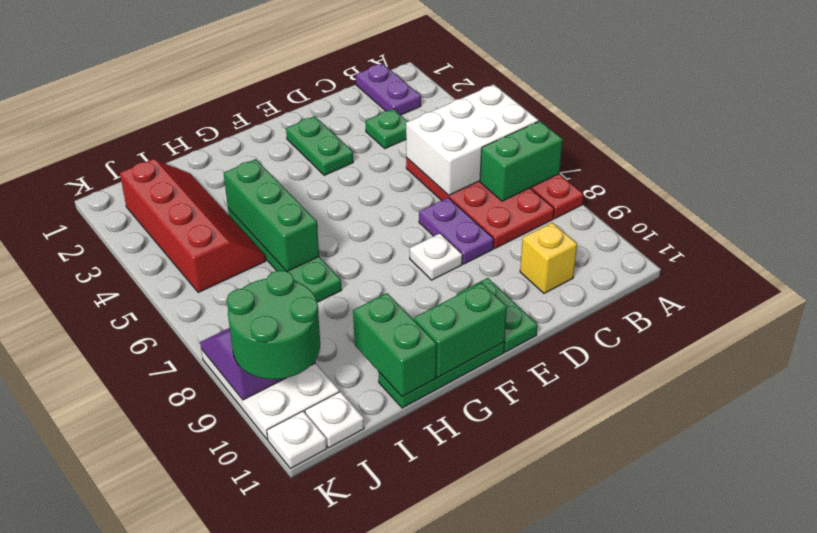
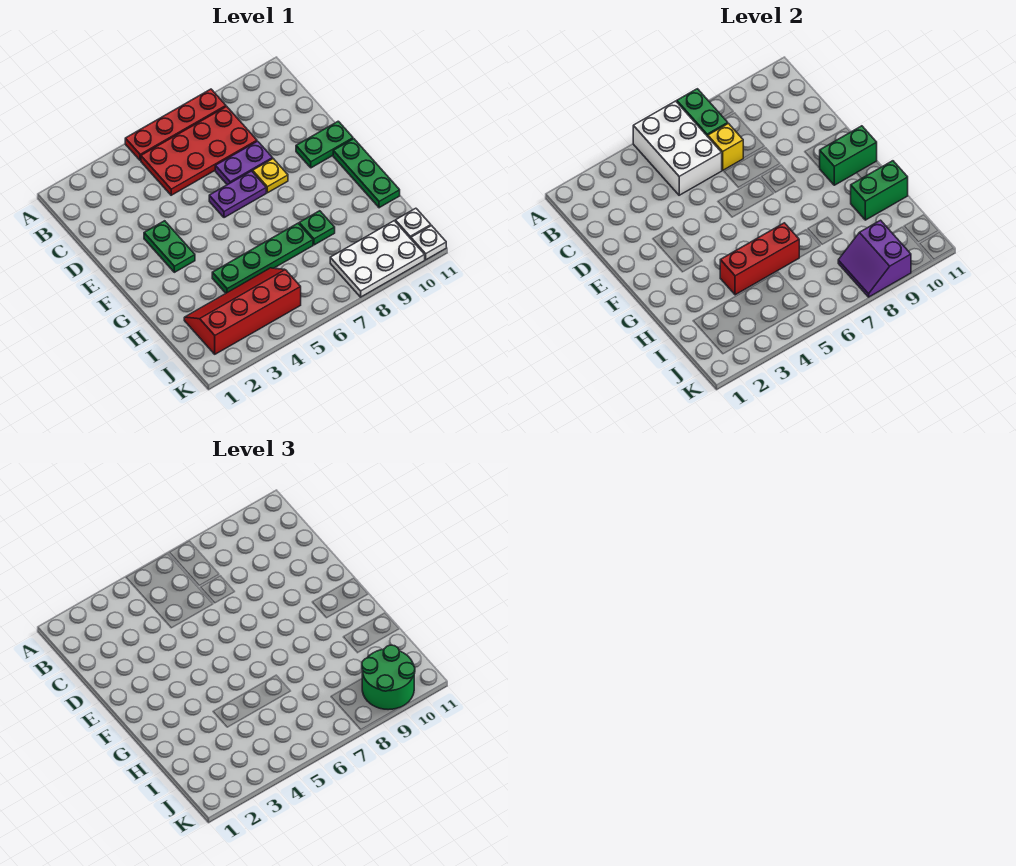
purple plate B1:B2 level 1 -> purple plate E6:E7 level 1
green plate C3 level 1 -> green plate H8 level 1
yellow brick C10 level 1 -> yellow brick C7 level 2
green plate E2:E3 level 1 -> green plate E3:F3 level 1
white plate E8 level 1 -> yellow plate E8 level 1
green brick F11:G11 level 2 -> green brick F10:F11 level 2
green brick H4:H6 level 2 -> red brick H4:H6 level 2

